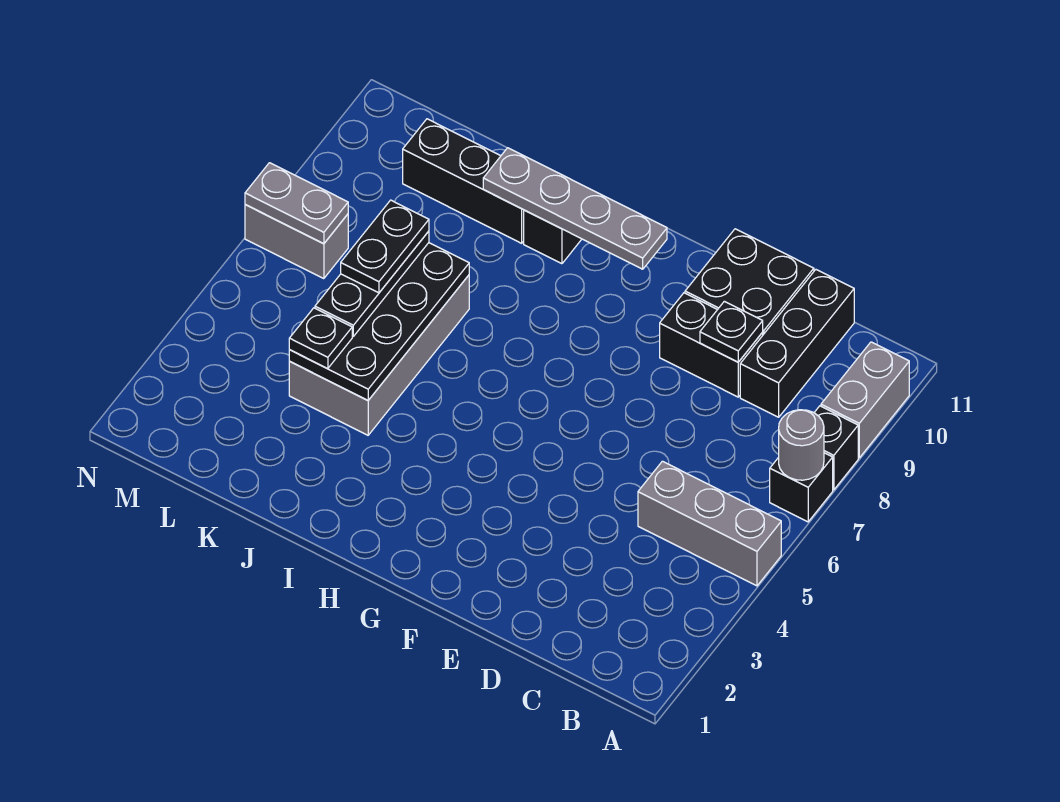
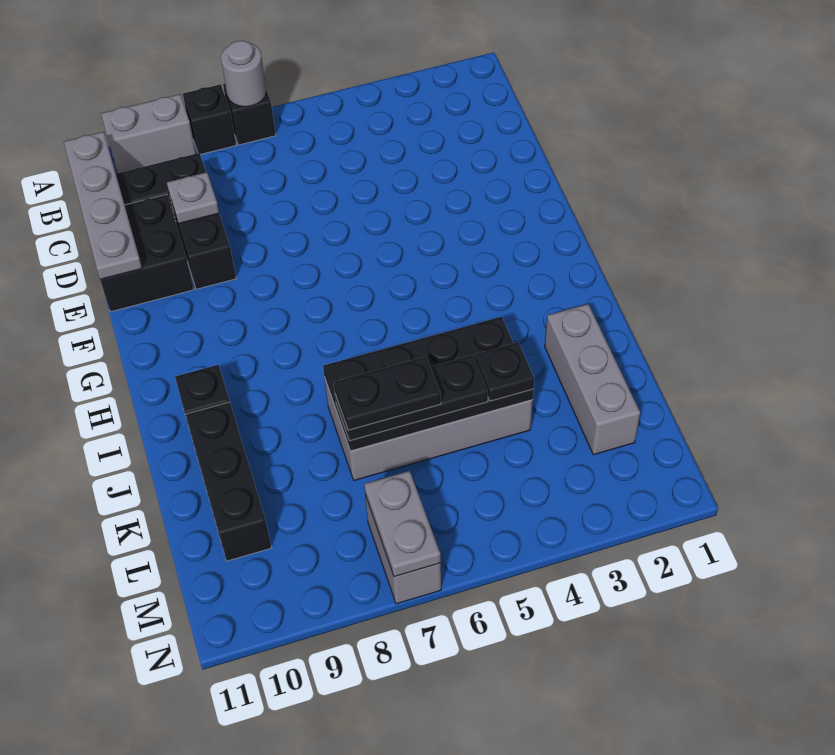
grey brick A5:C5 level 1 -> grey brick J2:L2 level 1
black plate D9 level 2 -> grey plate D9 level 2
grey plate G10:J10 level 2 -> grey plate B11:E11 level 2

